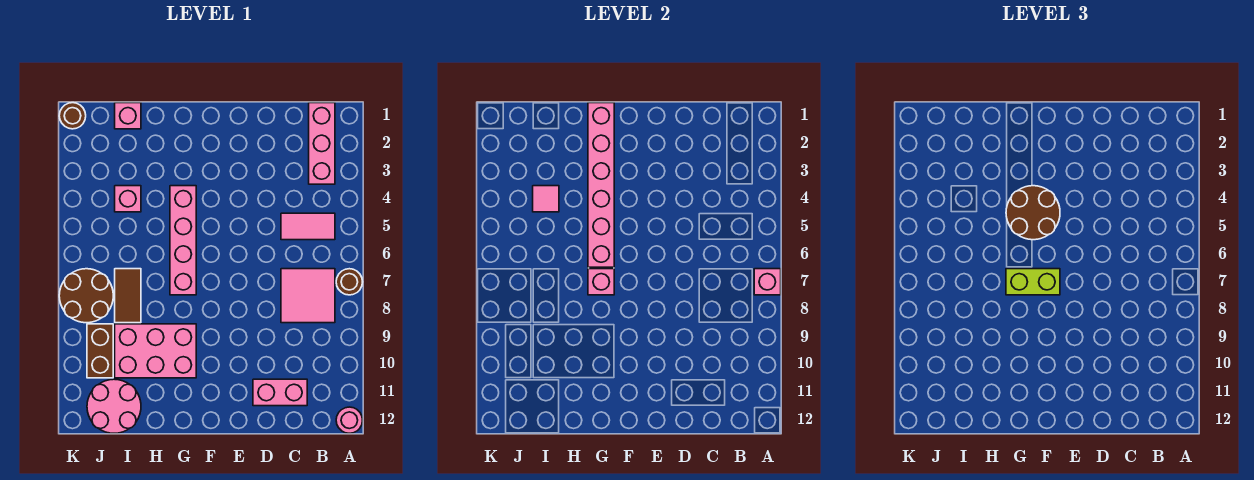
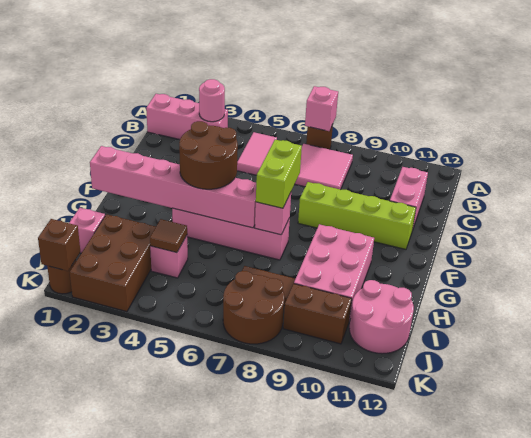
pink round brick A12 level 1 -> pink round brick B3 level 2
none -> lime brick E8:E11 level 1
none -> brown brick I2:K3 level 1
pink tile I4 level 2 -> brown tile I4 level 2
none -> brown brick K1 level 2

